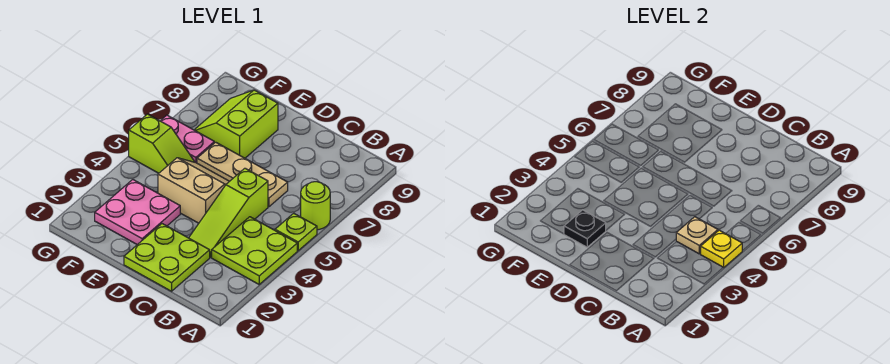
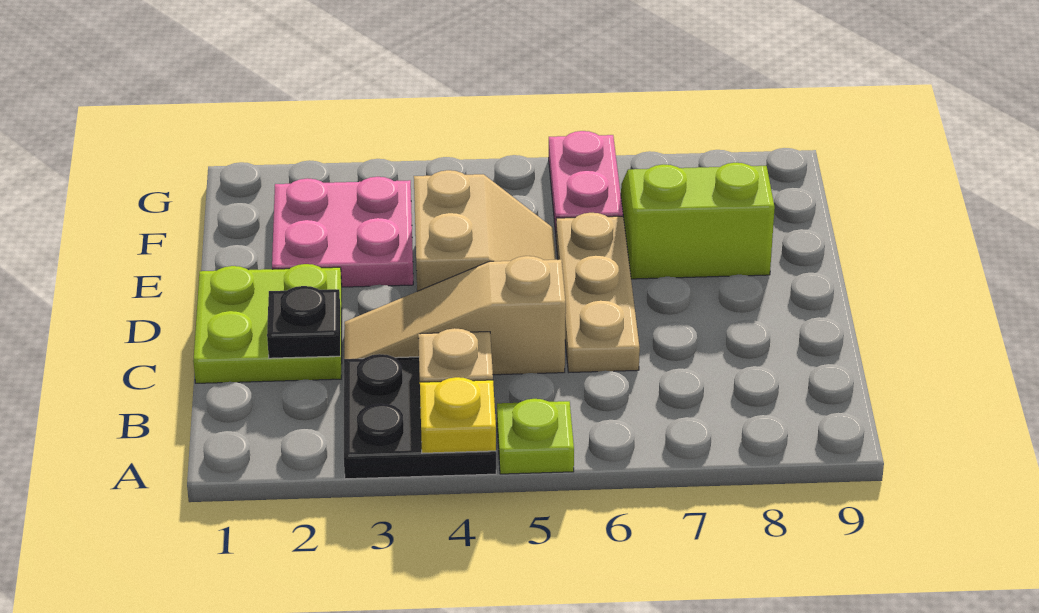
lime plate A3:B4 level 1 -> black plate A3:B4 level 1
lime round brick A6 level 1 -> none
lime slope C3:C5 level 1 top 5 -> tan slope C3:C5 level 1 top 5
black plate E2 level 2 -> black plate C2 level 2
lime slope F5:G5 level 1 top G -> none

